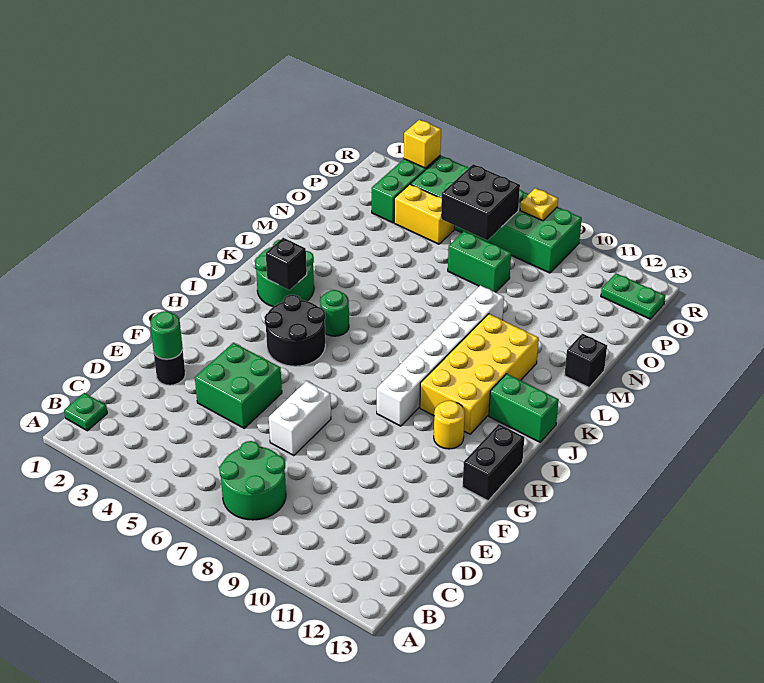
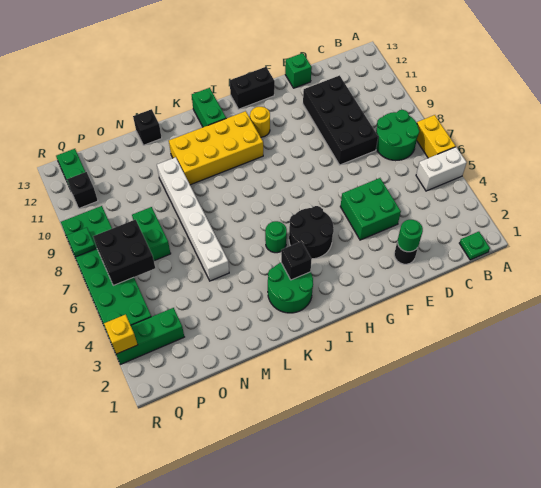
none -> black brick D8:E11 level 1
white brick E7:F7 level 1 -> white brick A5:B5 level 1
none -> green brick E13 level 1
white brick H9:M9 level 1 -> white brick M5:M10 level 1
yellow brick P4:P5 level 1 -> yellow brick A6:A7 level 1
none -> black brick Q11 level 1
yellow plate R8 level 2 -> green plate R8 level 2

